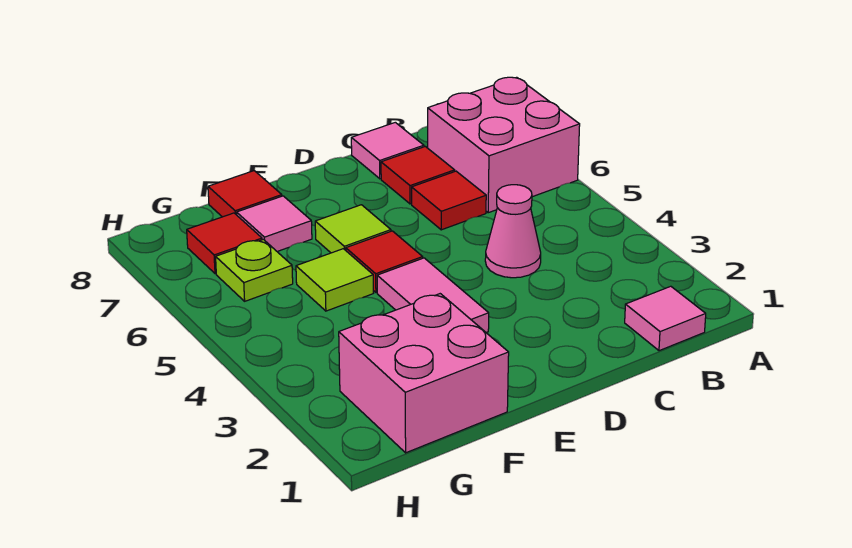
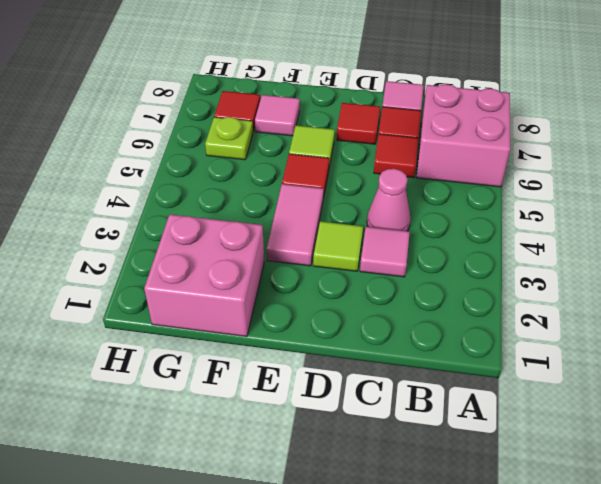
pink tile B1 level 1 -> pink tile C3 level 1
lime tile F5 level 1 -> lime tile D3 level 1
red tile F8 level 1 -> red tile D7 level 1

